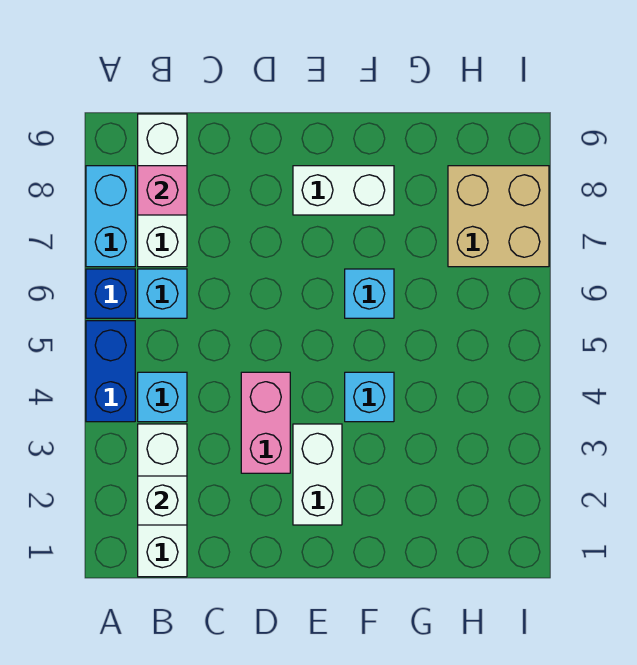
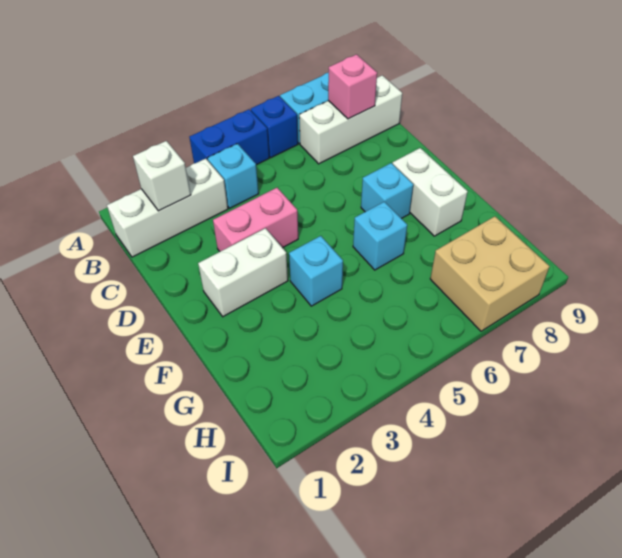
cyan brick B6 level 1 -> cyan brick E7 level 1

